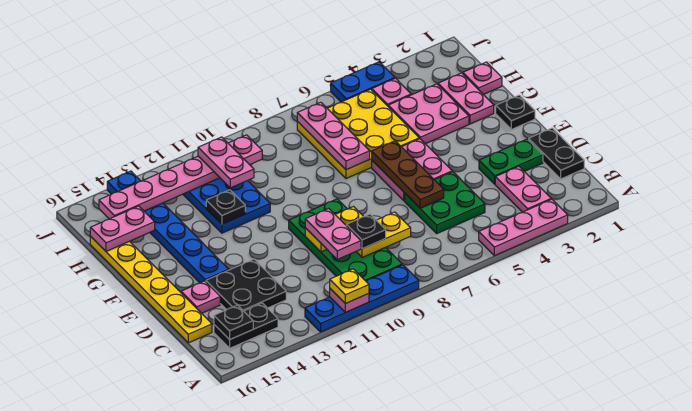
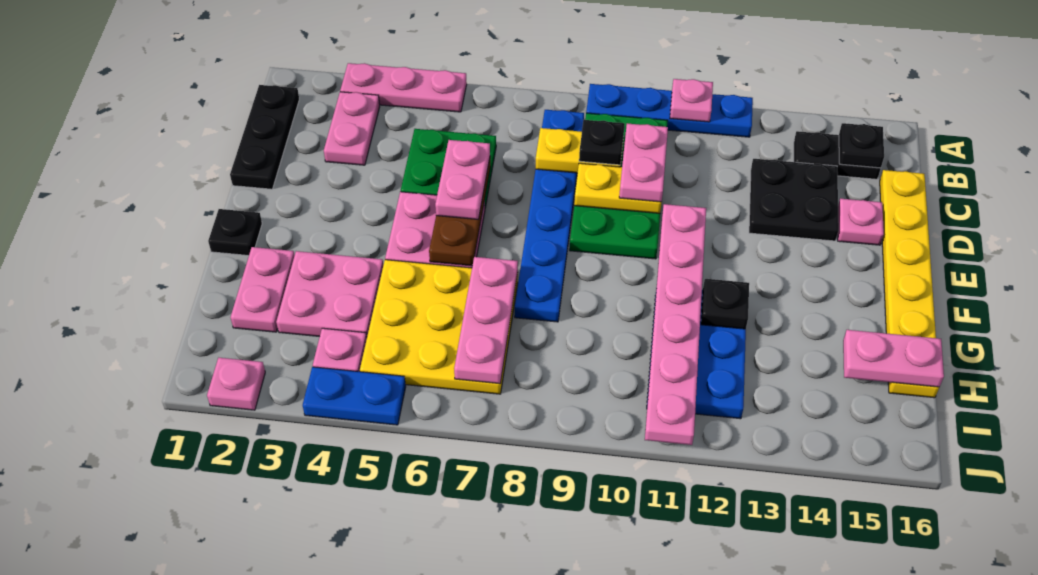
yellow plate A11 level 3 -> none
black plate C1:D1 level 1 -> black plate B1:D1 level 1
green plate D2:D3 level 1 -> none
blue plate E14:J14 level 1 -> blue plate B8:G8 level 1
pink plate H1 level 1 -> pink plate J2 level 1
pink plate H11:I11 level 3 -> pink plate D6:E6 level 3
pink plate I10:I15 level 2 -> pink plate E11:J11 level 2

